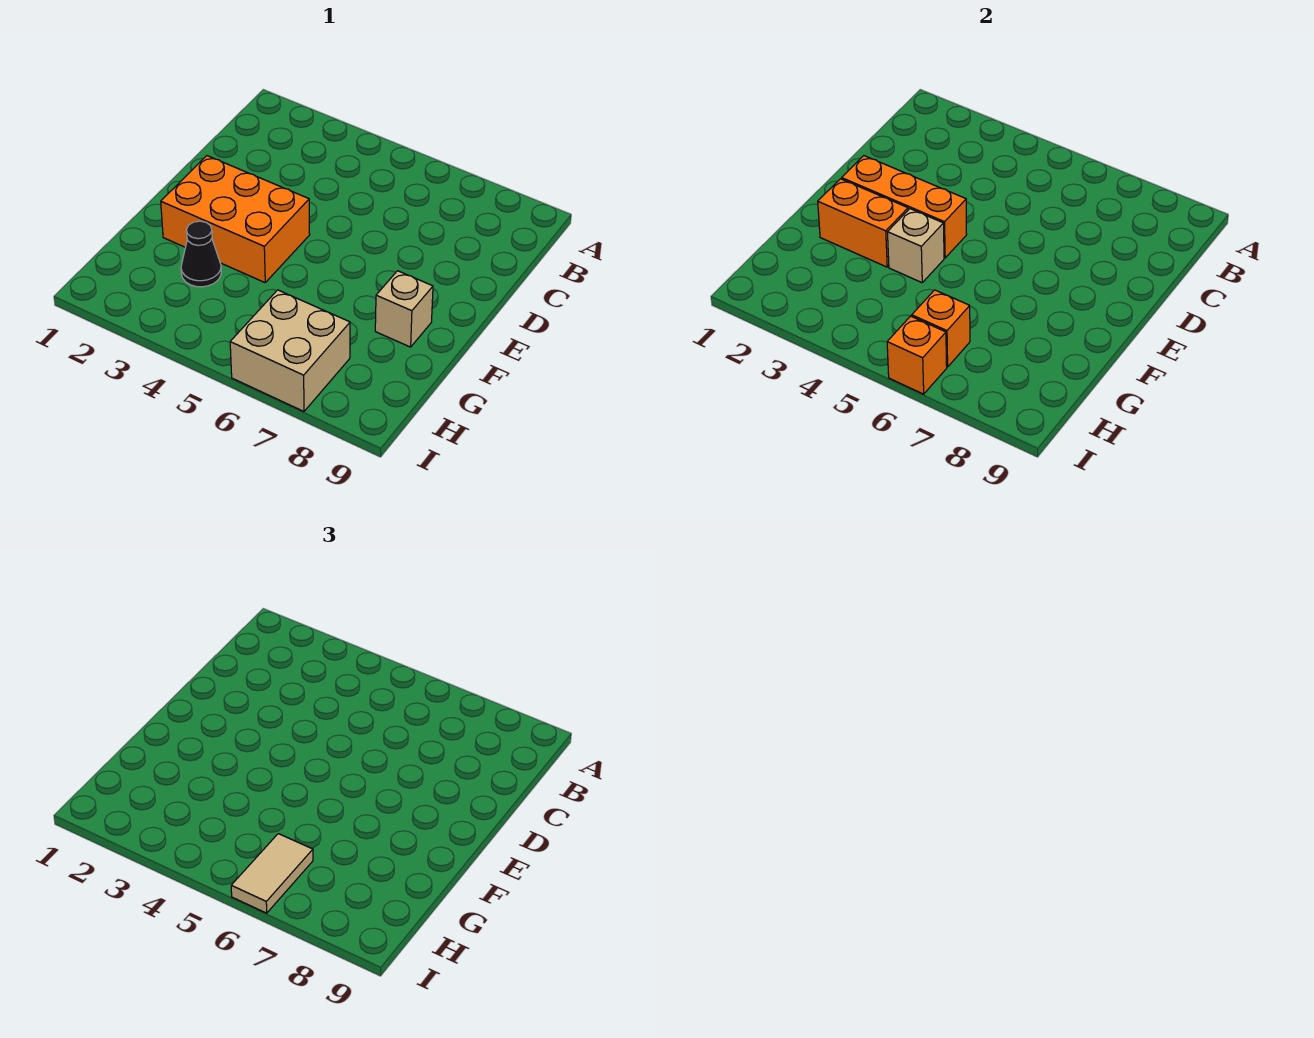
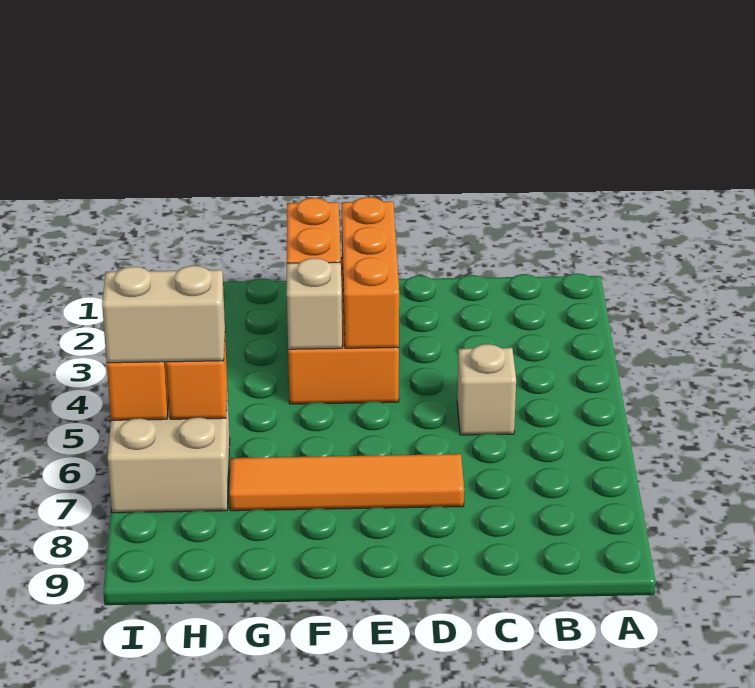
none -> orange tile D7:G7 level 1
tan brick F8 level 1 -> tan brick C5 level 1
black cone G3 level 1 -> none
tan tile H6:I6 level 3 -> tan brick H6:I6 level 3

